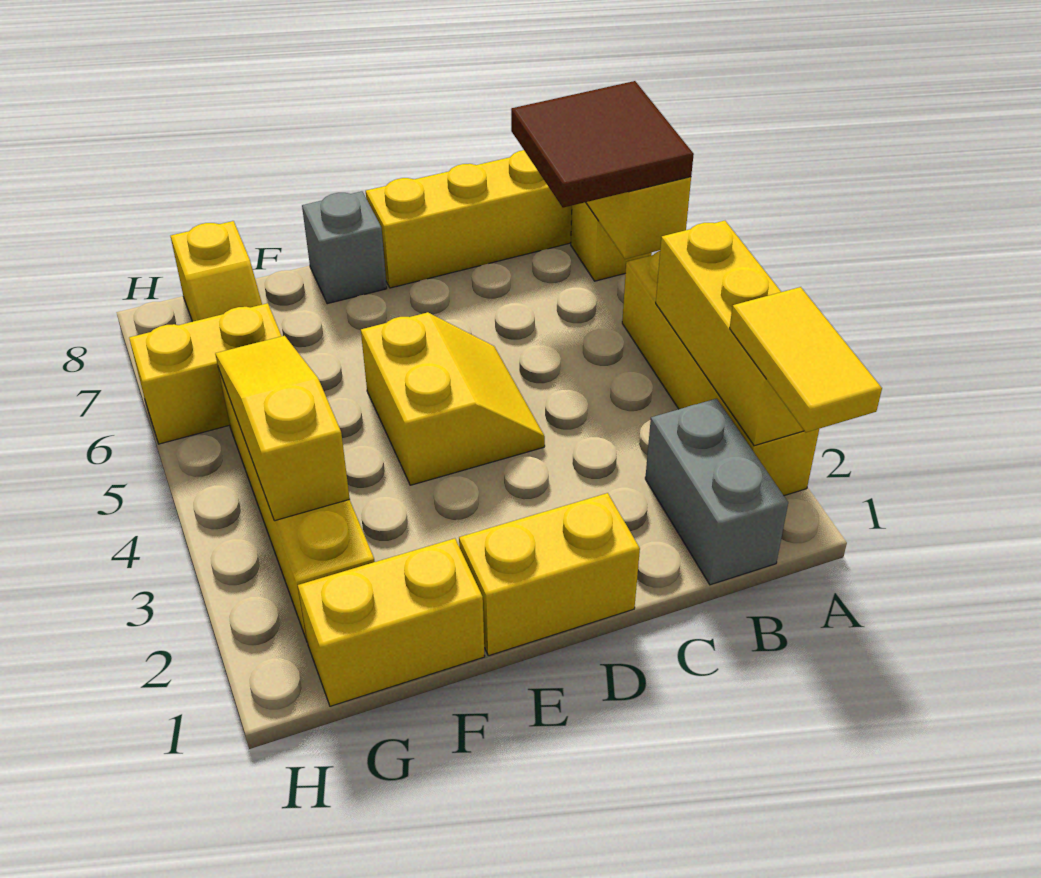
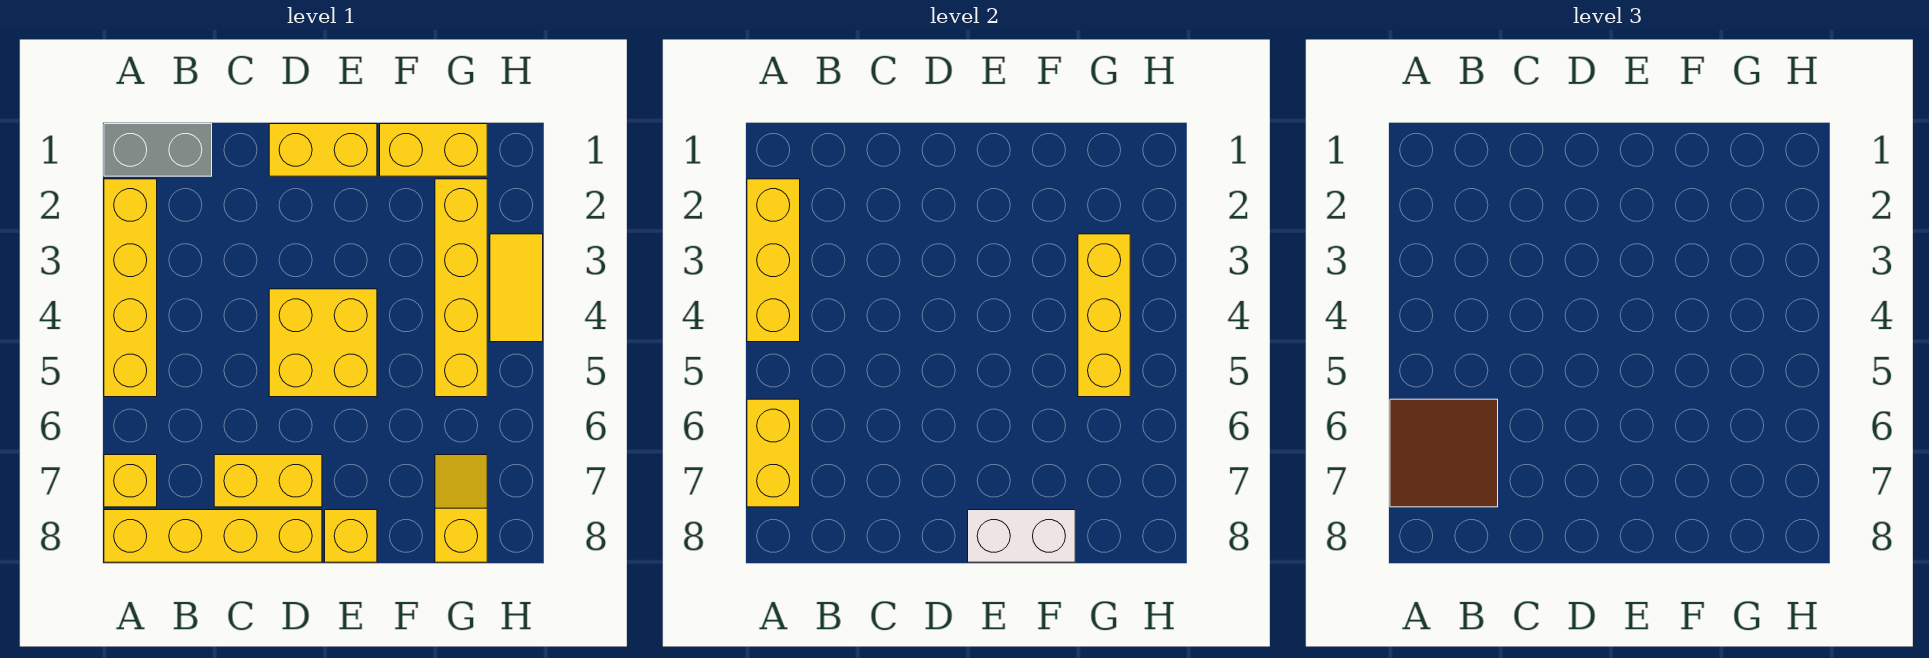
yellow tile A1:A2 level 3 -> yellow tile H3:H4 level 1
grey brick B1:B2 level 1 -> grey brick A1:B1 level 1
yellow slope D4:E5 level 1 top E -> yellow brick D4:E5 level 1
grey brick E8 level 1 -> yellow brick E8 level 1
none -> white brick E8:F8 level 2
yellow slope G3:G5 level 2 top 3 -> yellow brick G3:G5 level 2
yellow brick G6:H6 level 1 -> yellow brick C7:D7 level 1

